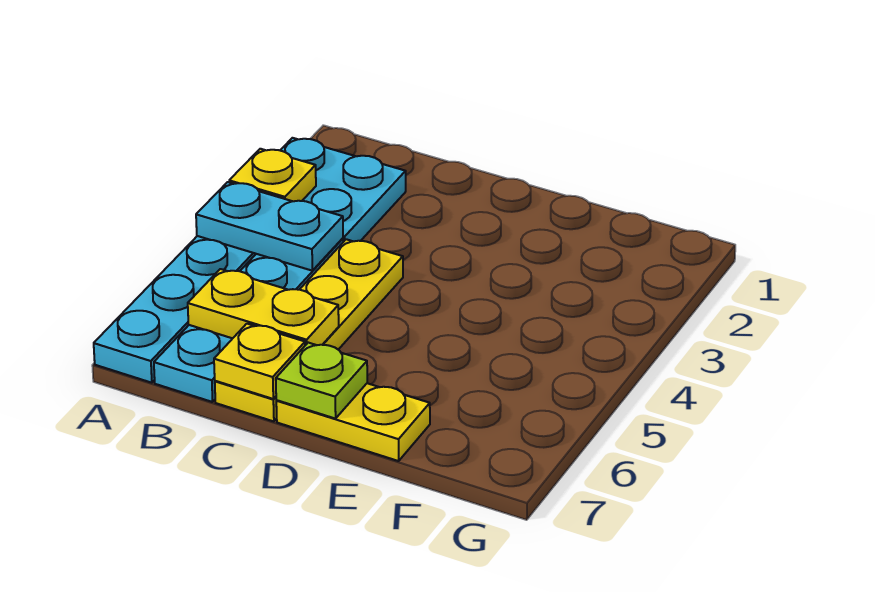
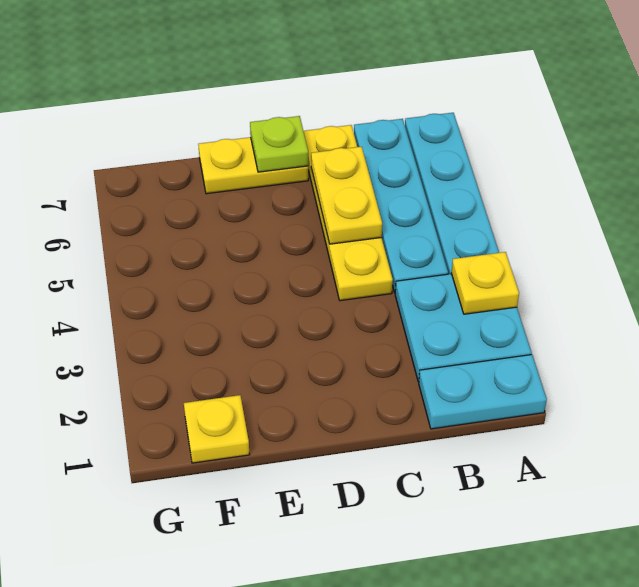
cyan plate A4:B4 level 2 -> cyan plate A1:B1 level 1
yellow plate B6:C6 level 2 -> yellow plate C5:C6 level 2
yellow plate C7 level 2 -> yellow plate F1 level 1

